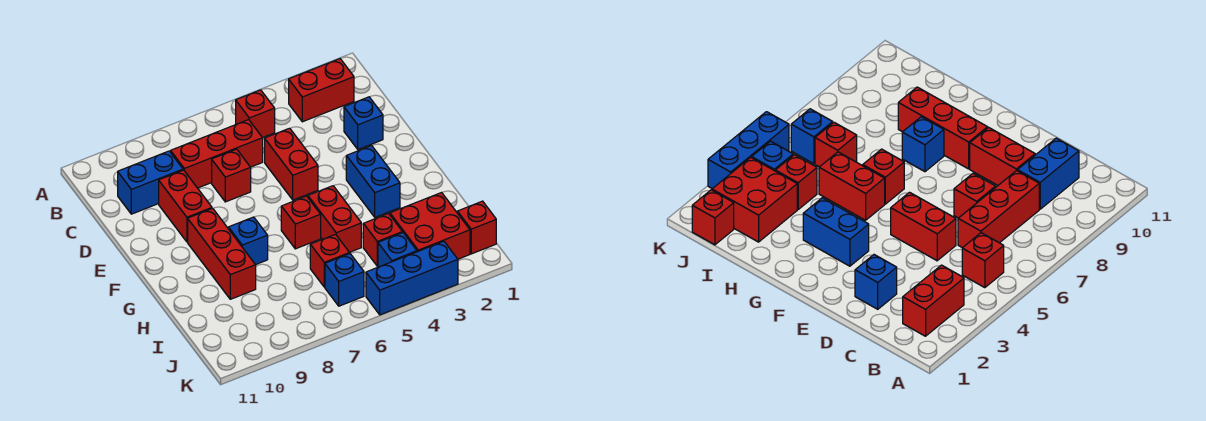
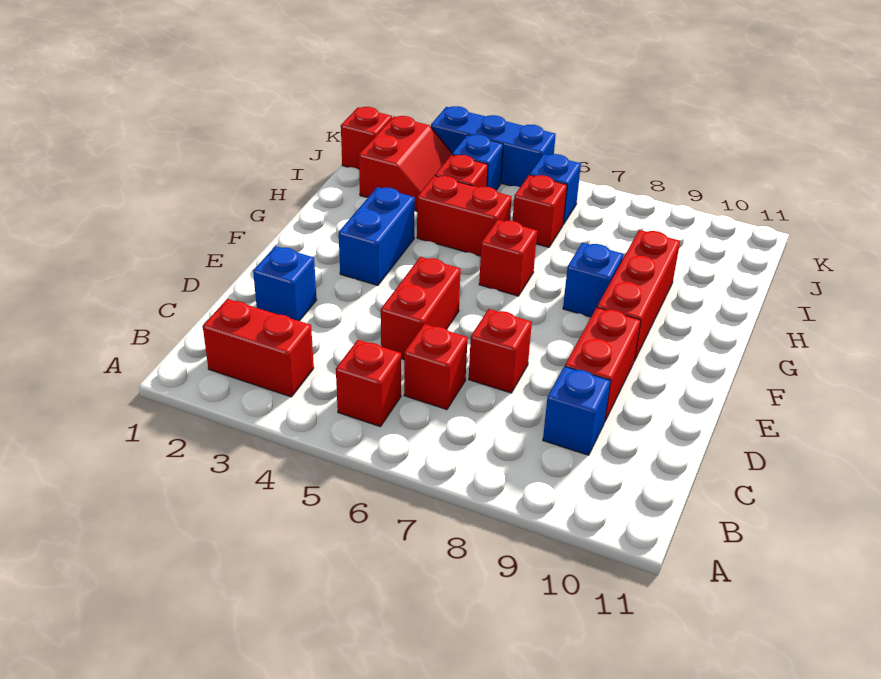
red brick C6:C8 level 1 -> red brick C6 level 1
blue brick C9:C10 level 1 -> blue brick C9 level 1
red brick G5:H5 level 1 -> red brick H4:H5 level 1
red brick I2:J3 level 1 -> red slope I2:J3 level 1 top 2

